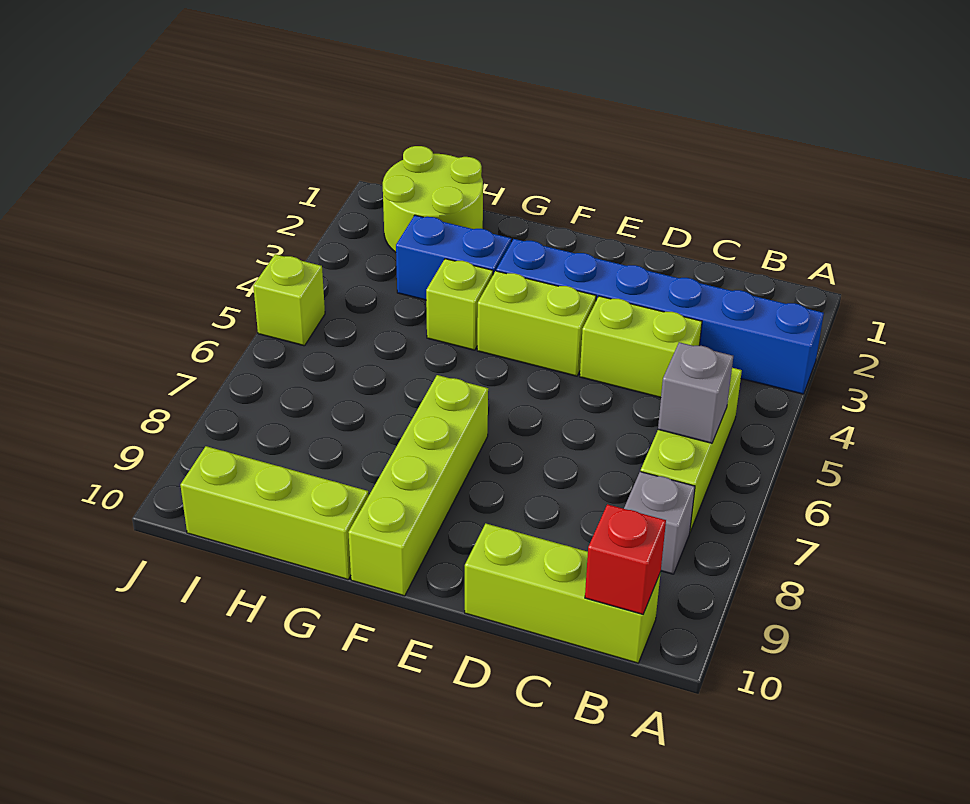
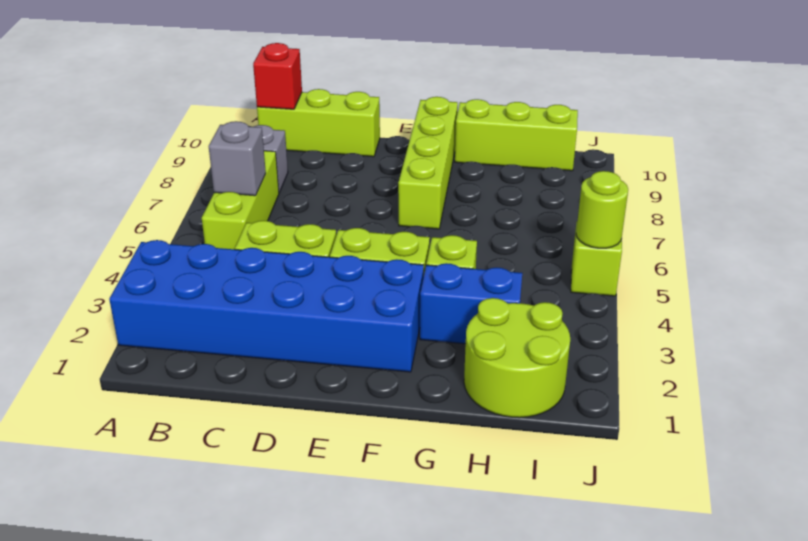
blue brick A3:F3 level 1 -> blue brick A2:F3 level 1
none -> lime round brick J5 level 2

